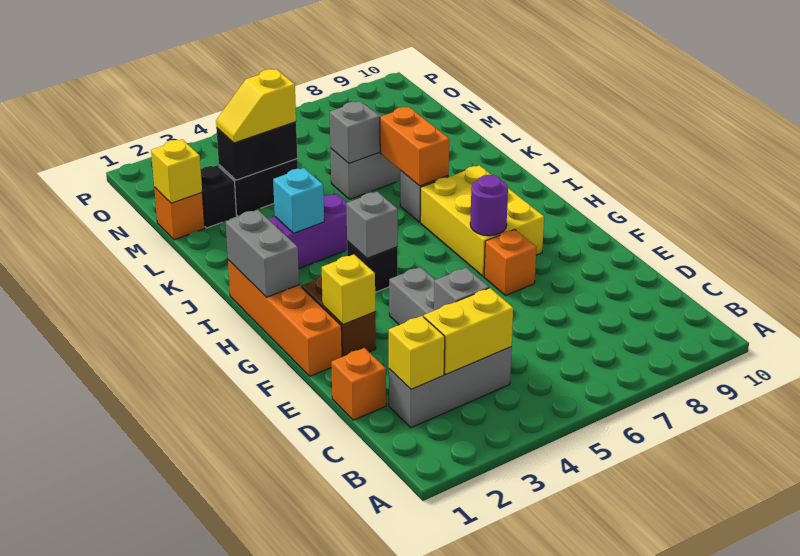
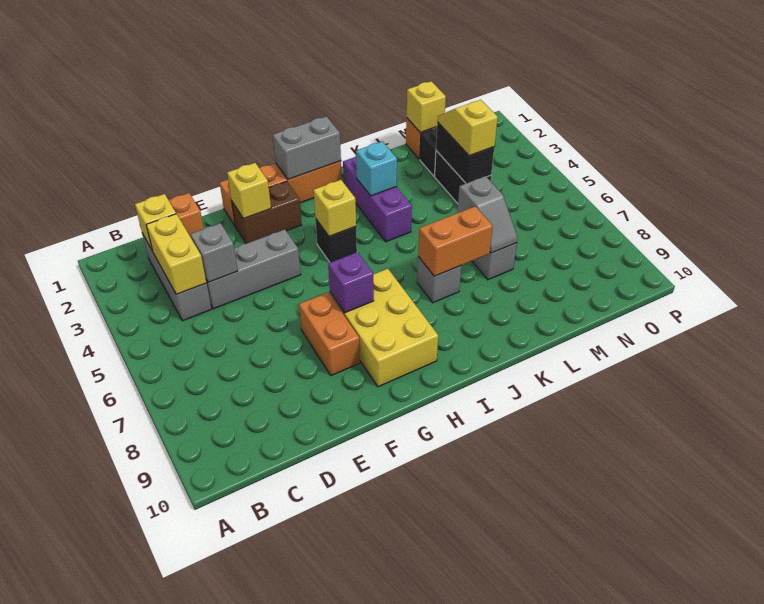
orange brick F7 level 1 -> orange brick F7:F8 level 1
yellow brick G7:I8 level 1 -> yellow brick G7:H9 level 1
purple round brick G7 level 2 -> purple brick G7 level 2
grey brick H4 level 2 -> yellow brick H4 level 2

